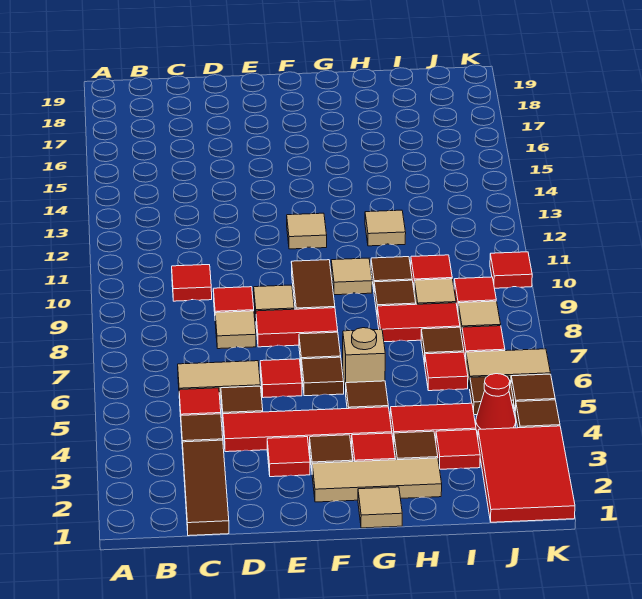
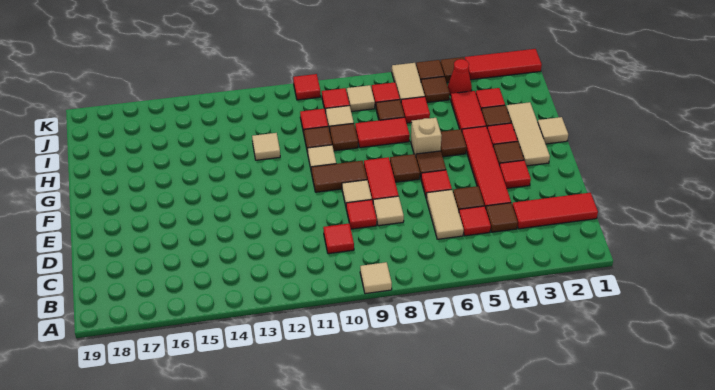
brown tile C1:C3 level 1 -> red tile C1:C3 level 1
tan tile F12 level 1 -> tan tile A9 level 1
red tile H8:I8 level 1 -> red tile H7:H8 level 1
red tile J1:K3 level 1 -> red tile K1:K3 level 1

